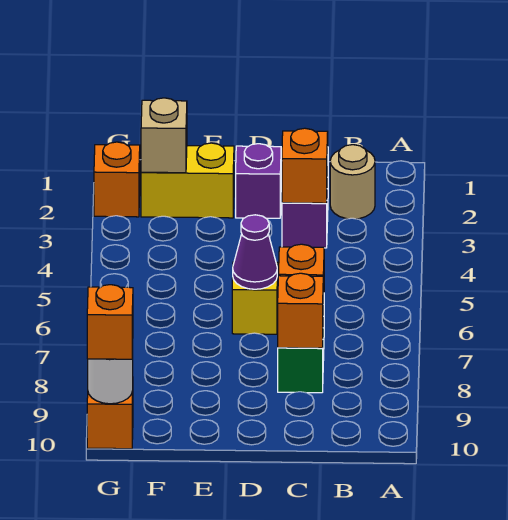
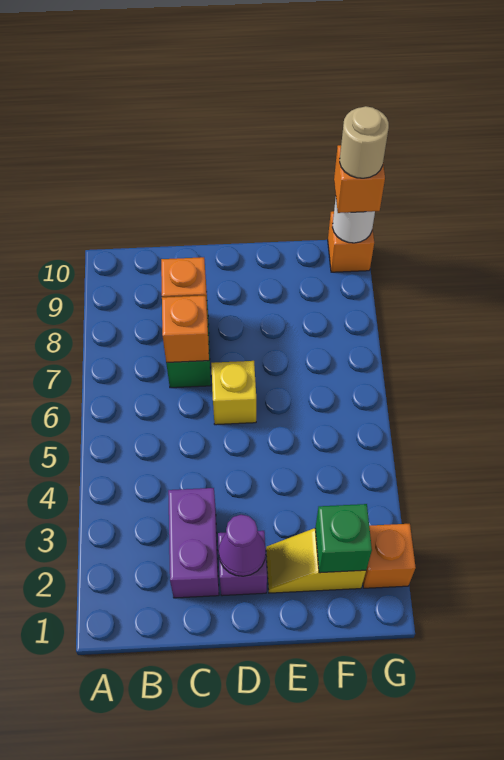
tan round brick B2 level 1 -> tan round brick G10 level 4
orange brick C3 level 2 -> none
purple cone D6 level 2 -> purple cone D2 level 2
yellow brick E2:F2 level 1 -> yellow slope E2:F2 level 1 top F
tan brick F2 level 2 -> green brick F2 level 2

